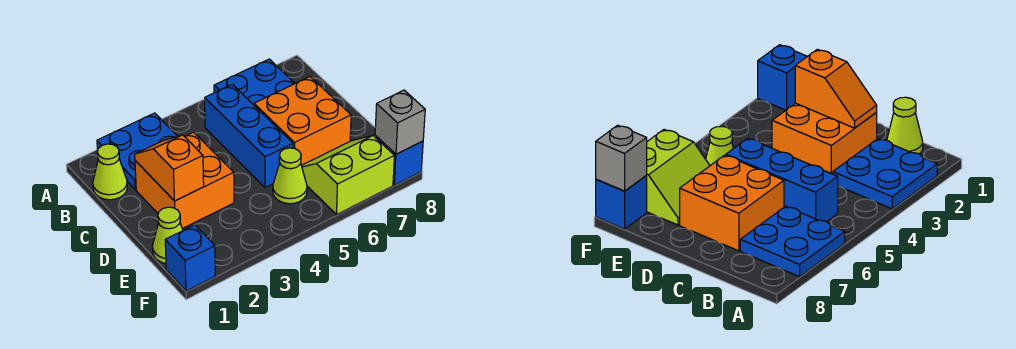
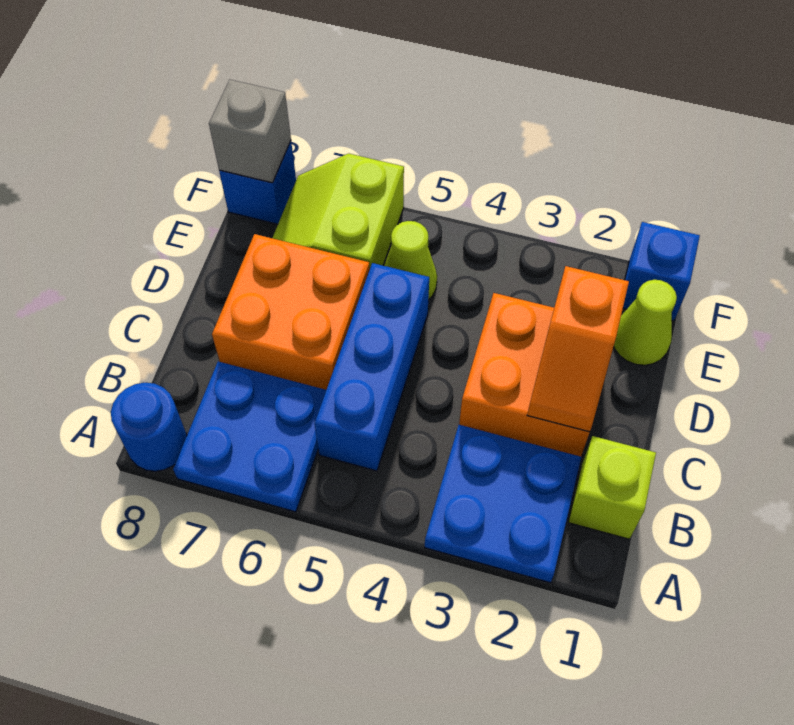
none -> blue round brick A8 level 1
lime cone B1 level 1 -> lime brick B1 level 1
lime slope E6:F7 level 1 top F -> lime slope E6:F7 level 1 top 6

